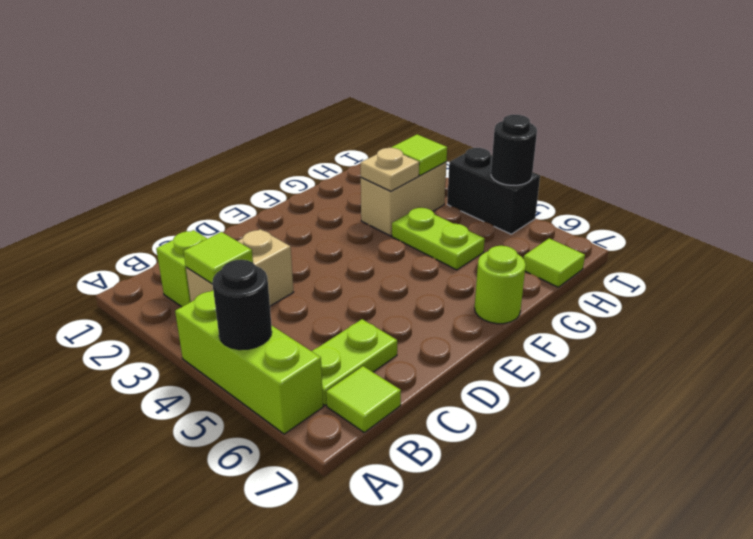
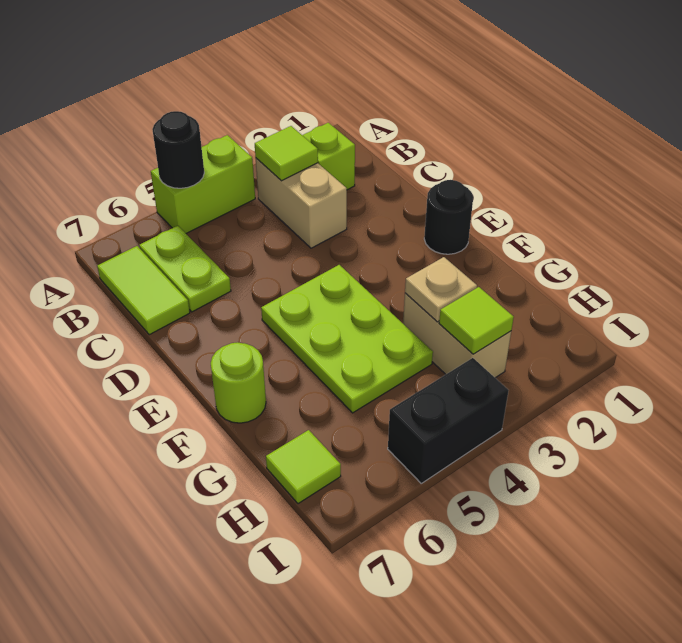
lime brick A4:A6 level 1 -> lime brick A4:A5 level 1
lime tile B7 level 1 -> lime tile B7:C7 level 1
lime plate G4:G5 level 1 -> lime plate E4:G5 level 1
black round brick I5 level 2 -> black round brick E1 level 1

